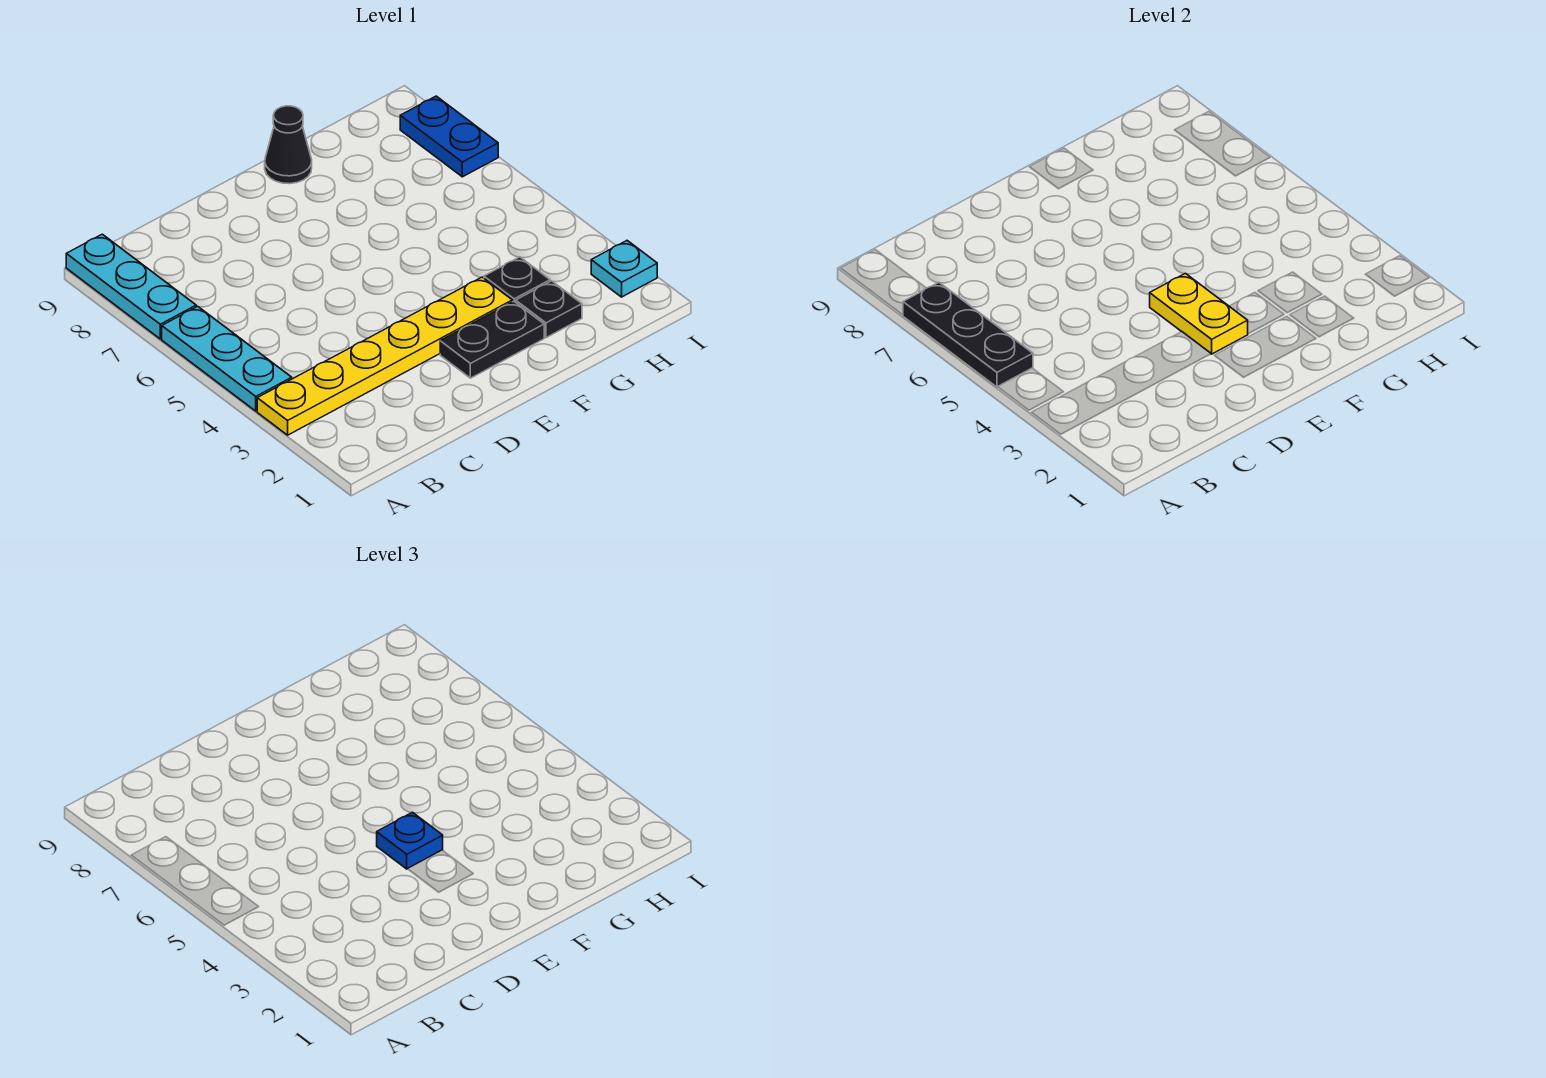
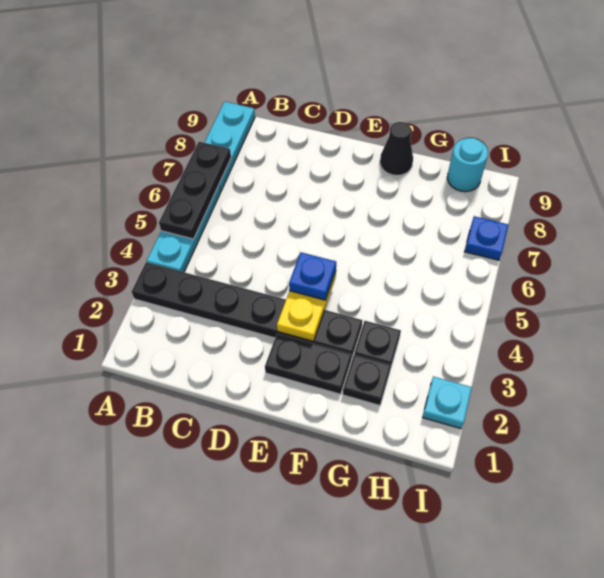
yellow plate A3:F3 level 1 -> black plate A3:F3 level 1
none -> cyan round brick H9 level 1
blue plate I7:I8 level 1 -> blue plate I7 level 1

